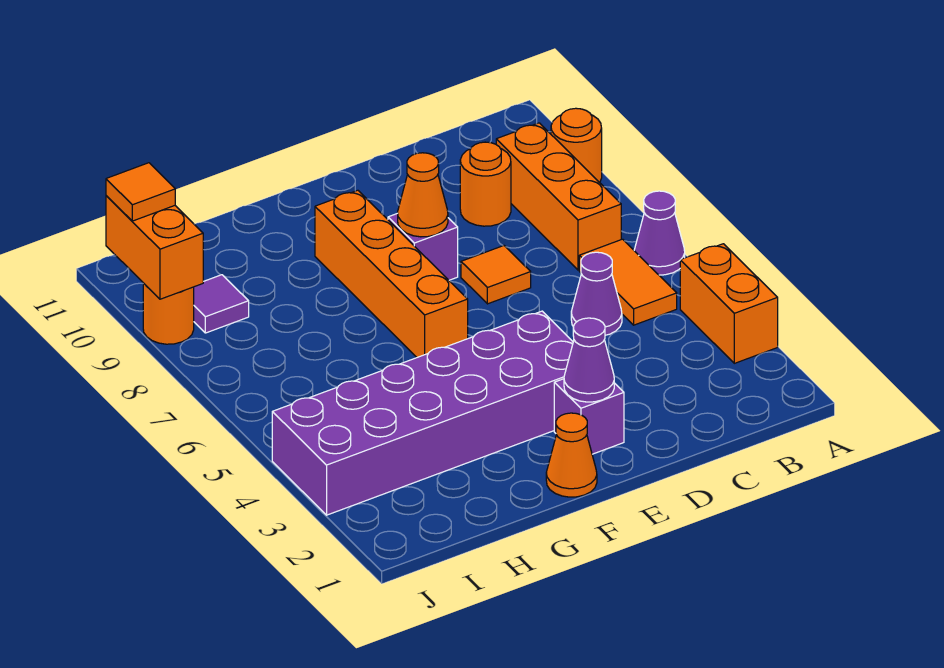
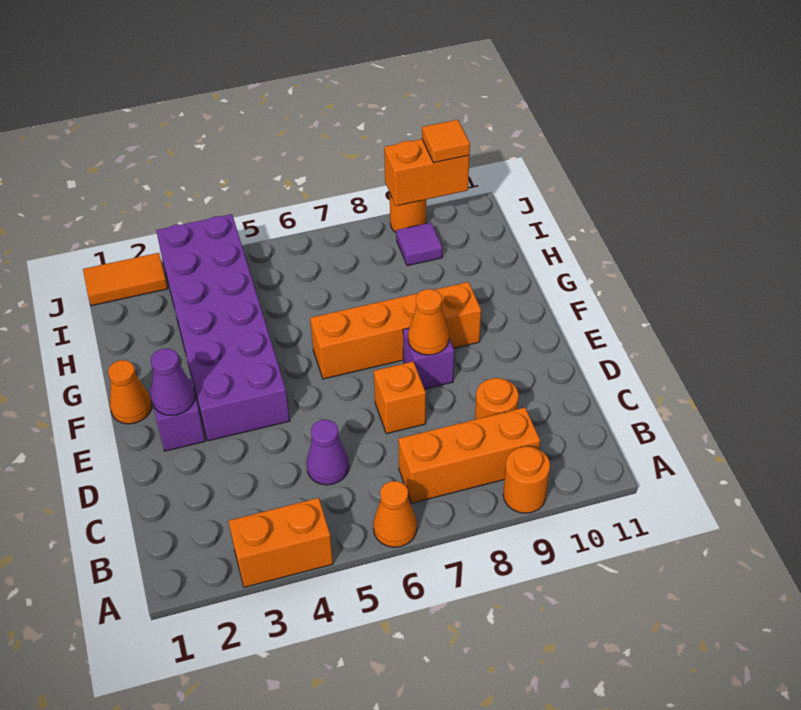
purple cone A6 level 1 -> orange cone A6 level 1
orange tile B5:B6 level 1 -> orange tile J1:J2 level 1
orange tile D7 level 1 -> orange brick D7 level 1

